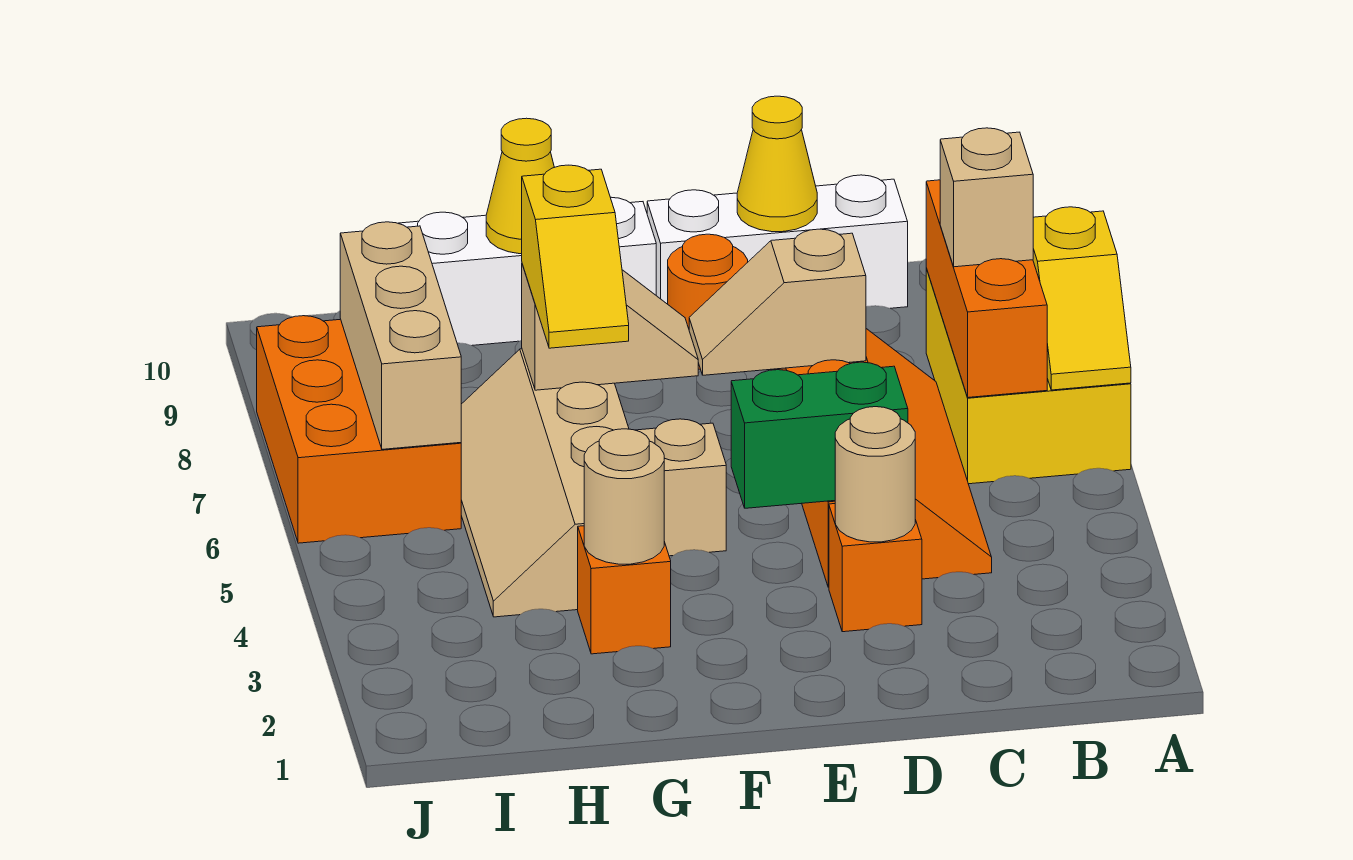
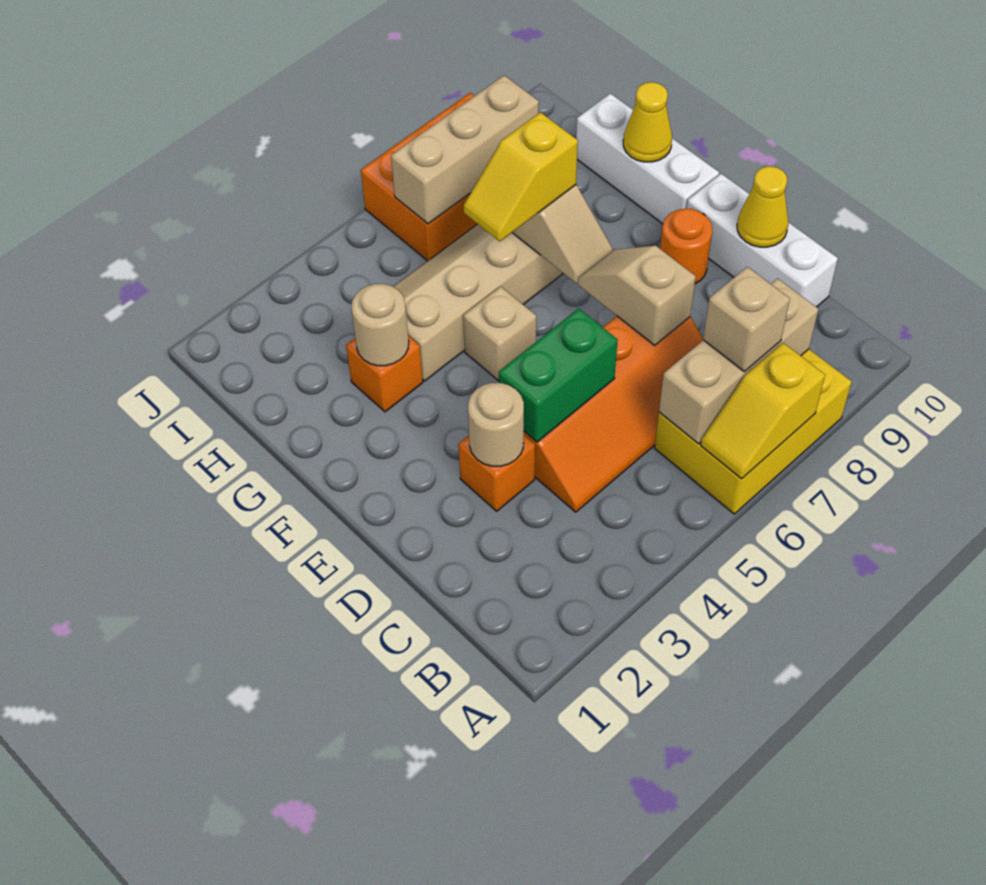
orange brick B6:B8 level 2 -> tan brick B6:B8 level 2
green brick D4:E4 level 2 -> green brick D4:D5 level 2

